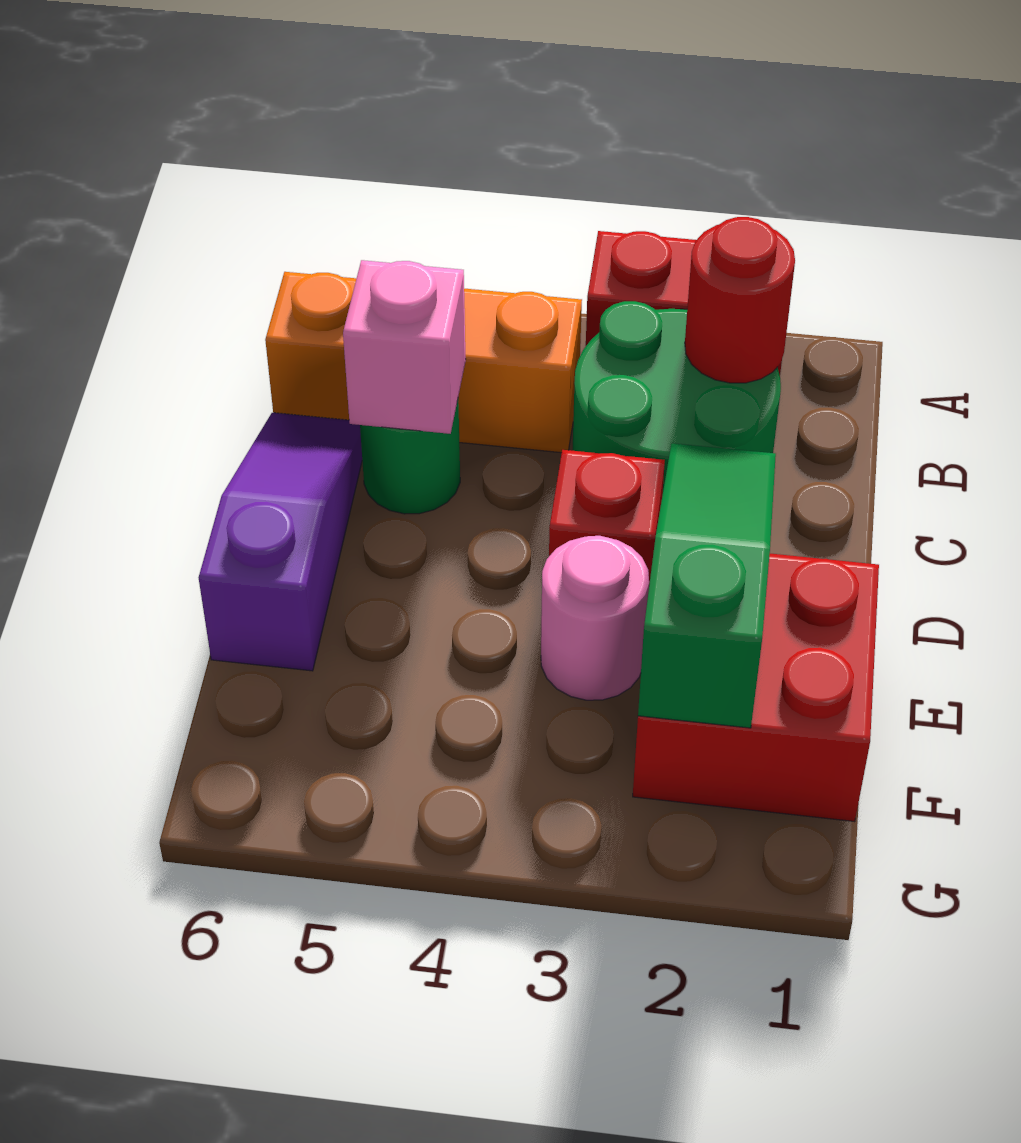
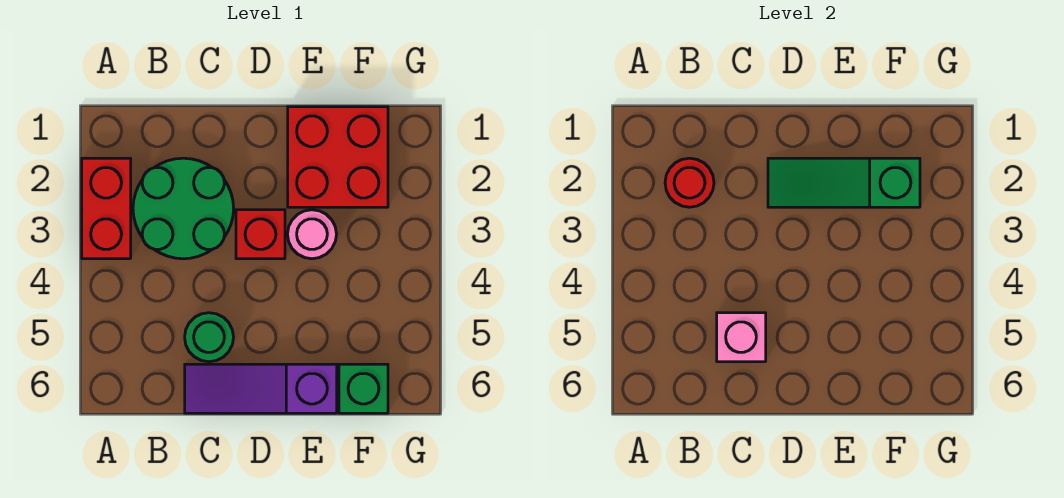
orange brick B4:B6 level 1 -> none
none -> green brick F6 level 1

